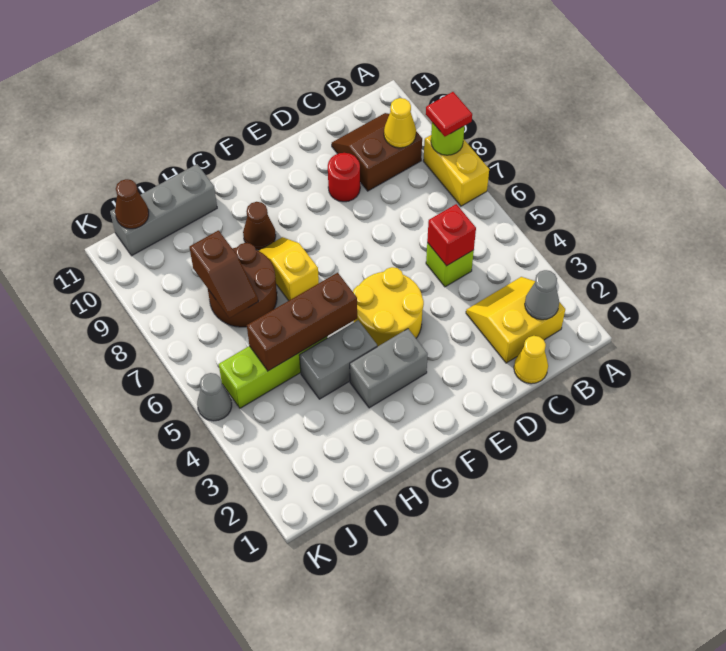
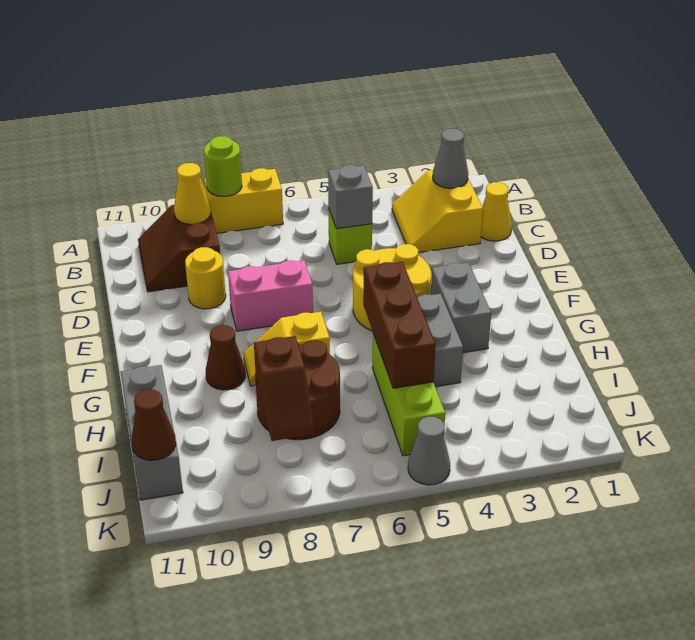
red tile A8 level 3 -> none
red brick C5 level 2 -> grey brick C5 level 2
red round brick D9 level 1 -> yellow round brick D9 level 1
none -> pink brick E7:E8 level 1
brown slope I7:I8 level 2 top 8 -> brown slope I8:J8 level 2 top I

